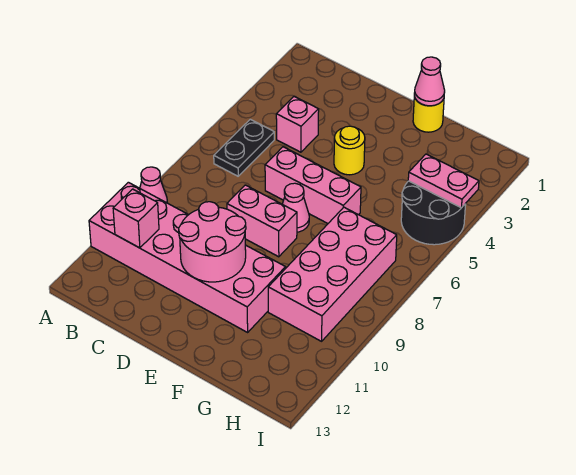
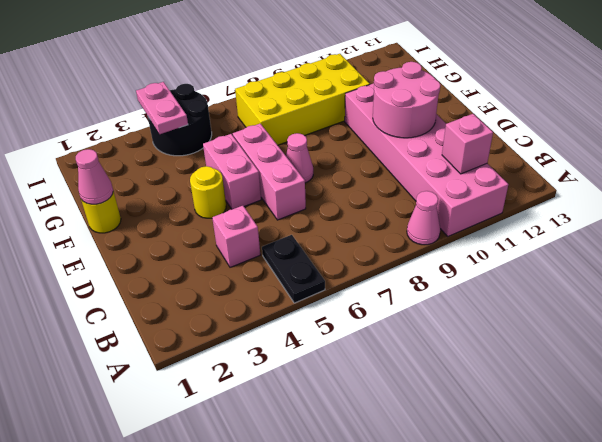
black plate B5:B6 level 1 -> black plate A5:B5 level 1
pink brick D8:E8 level 1 -> pink brick E5:F5 level 1
pink brick G7:H10 level 1 -> yellow brick G7:H10 level 1

